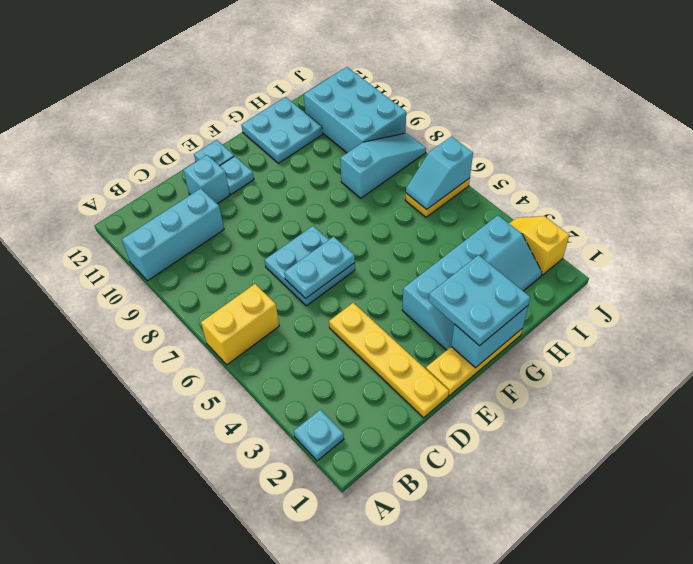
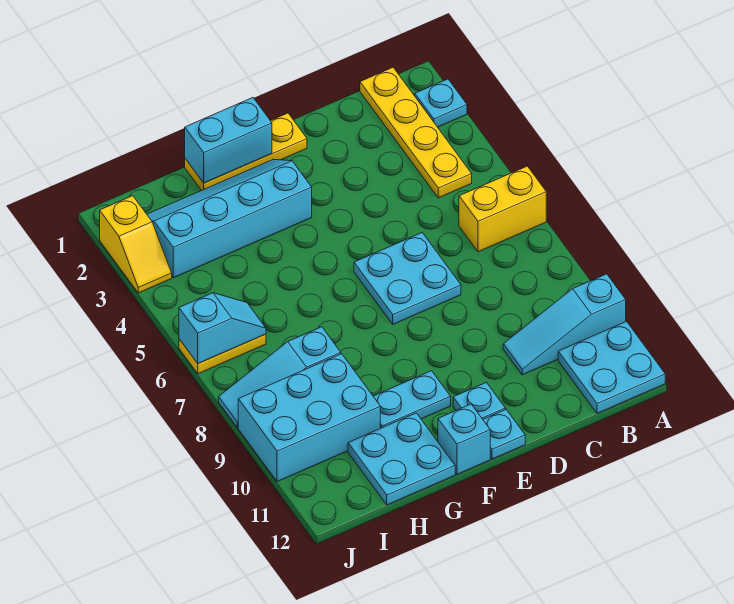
cyan brick A10:C10 level 1 -> cyan slope A10:C10 level 1 top A
yellow plate D1:D4 level 1 -> yellow plate B1:B4 level 1
cyan plate D6:E6 level 2 -> cyan plate F10:G10 level 1
cyan brick D11 level 1 -> cyan brick F12 level 1
cyan plate F1:G2 level 3 -> cyan plate A11:B12 level 1
cyan brick I9:J11 level 1 -> cyan brick H9:J10 level 1

